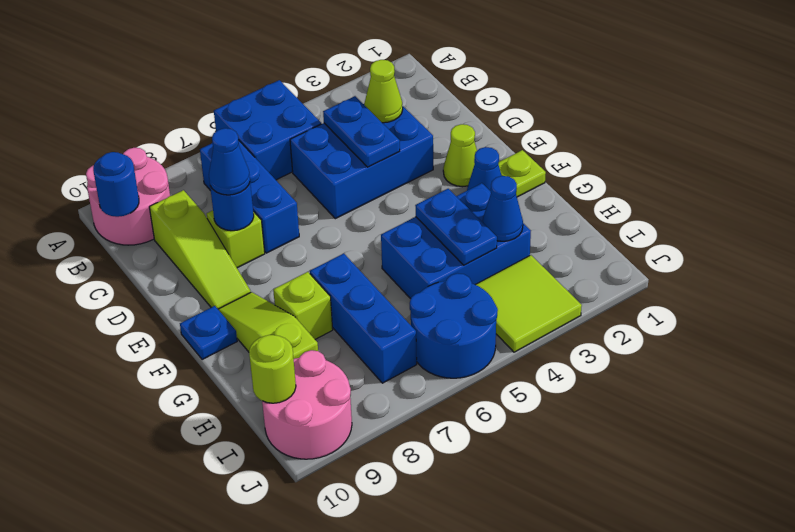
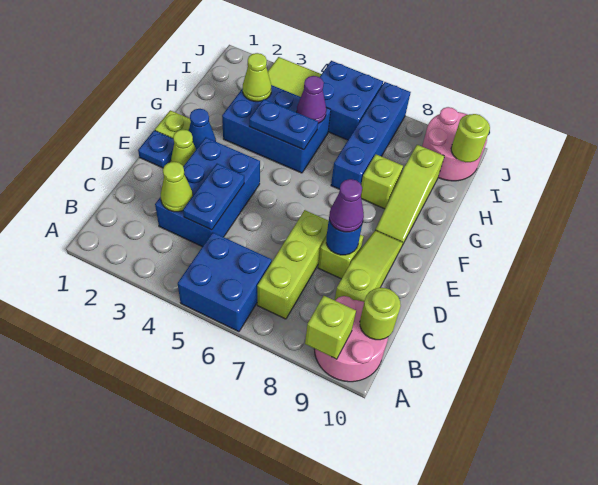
none -> lime brick A9 level 2
blue brick B7:D7 level 1 -> lime brick B7:D7 level 1
blue round brick B10 level 2 -> lime round brick B10 level 2
blue brick C3:D5 level 1 -> blue brick C3:E4 level 1
blue cone D8 level 3 -> purple cone D8 level 3
blue plate F10 level 1 -> blue plate E1 level 1
blue plate G4:H4 level 2 -> blue plate G4:G5 level 2
blue brick G7:I7 level 1 -> blue brick G7:J7 level 1
blue cone H3 level 2 -> lime cone H3 level 2
none -> purple cone H5 level 2
blue round brick I5:J6 level 1 -> blue brick I5:J6 level 1

